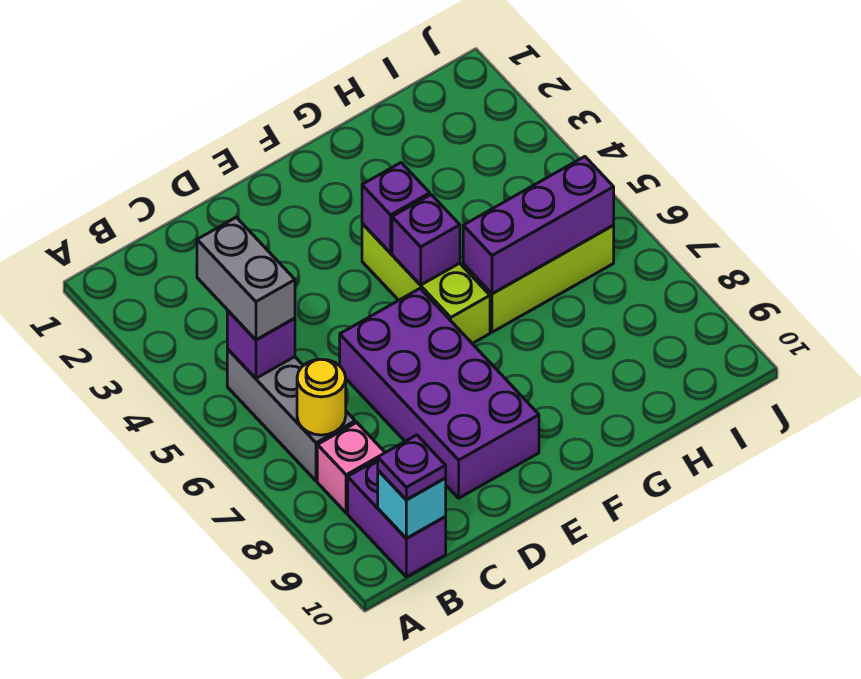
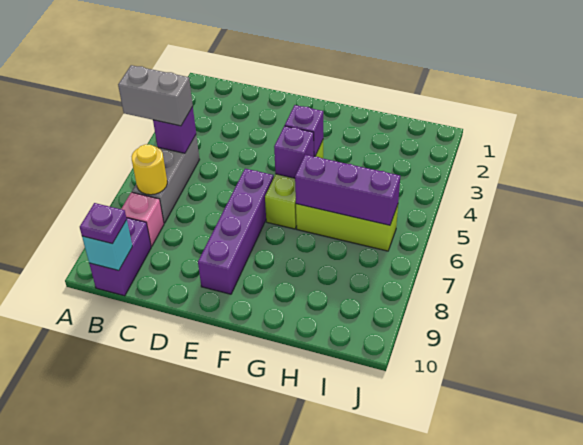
grey brick B4:B5 level 3 -> grey brick A5:B5 level 3
purple brick D6:E9 level 1 -> purple brick E6:E9 level 1

